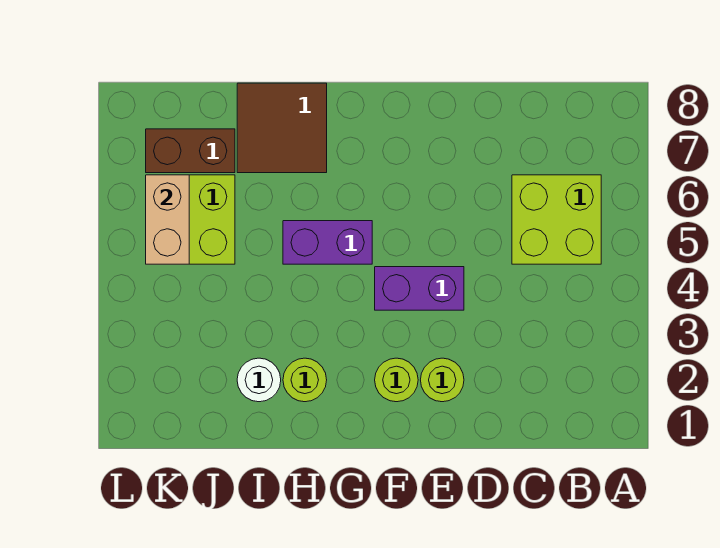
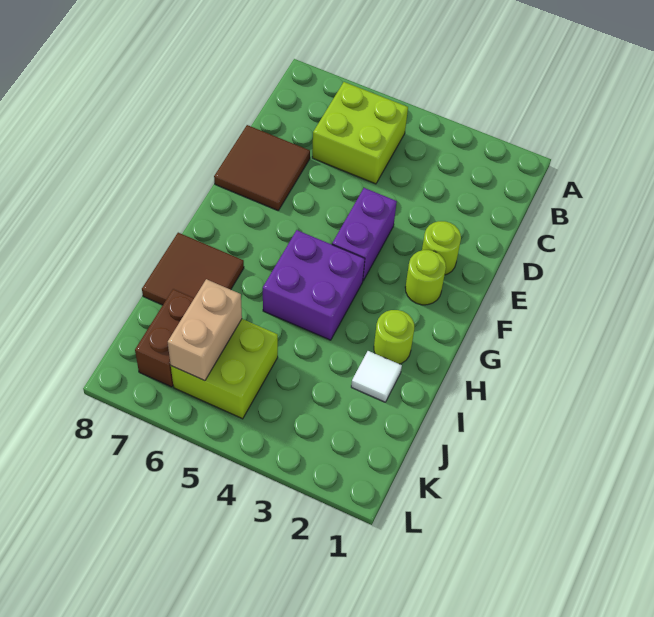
none -> brown tile D7:E8 level 1
purple brick G5:H5 level 1 -> purple brick G4:H5 level 1
white round brick I2 level 1 -> white tile I2 level 1
tan brick K5:K6 level 2 -> tan brick J6:K6 level 2

